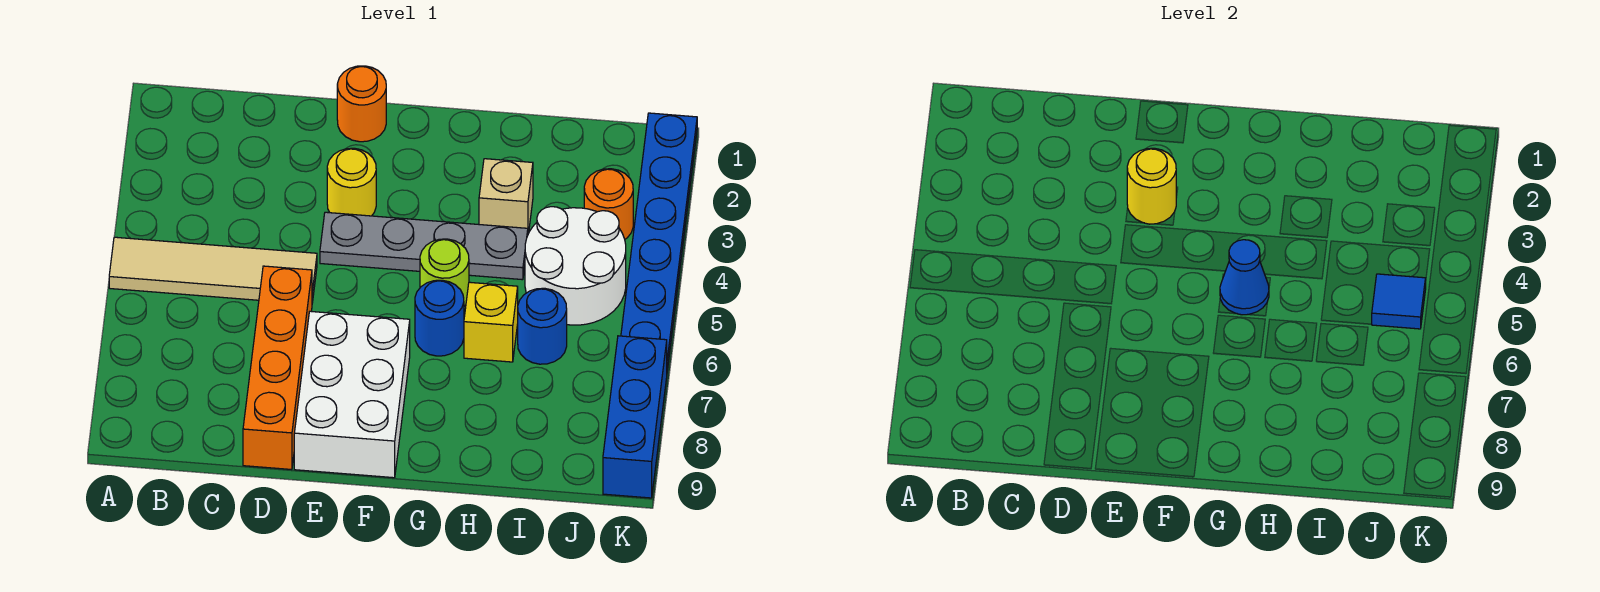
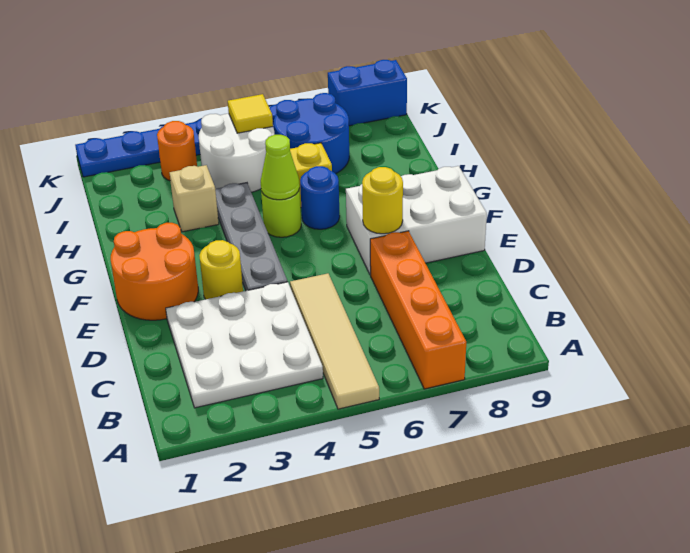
none -> white plate B2:D4 level 1
orange brick D6:D9 level 1 -> orange brick A7:D7 level 1
orange round brick E1 level 1 -> orange round brick E1:F2 level 1
yellow round brick E3 level 2 -> yellow round brick E7 level 2
blue cone G5 level 2 -> lime cone G5 level 2
blue round brick I6 level 1 -> blue round brick I6:J7 level 1
blue tile J5 level 2 -> yellow tile J5 level 2
blue brick K7:K9 level 1 -> blue brick K8:K9 level 1

